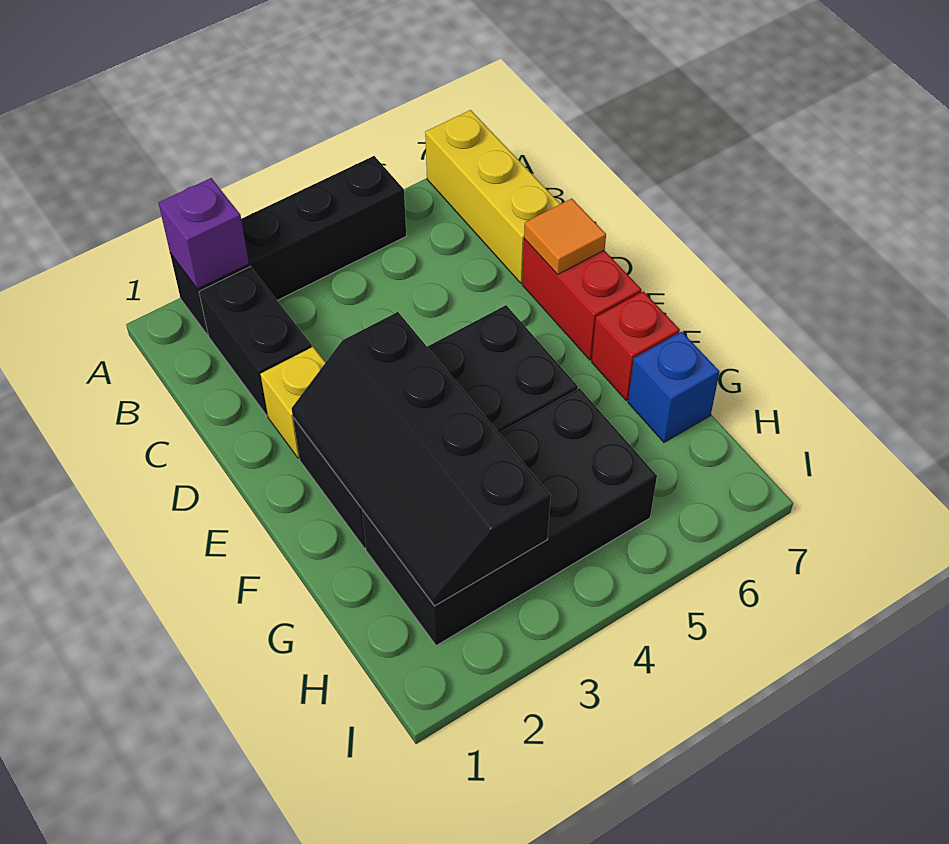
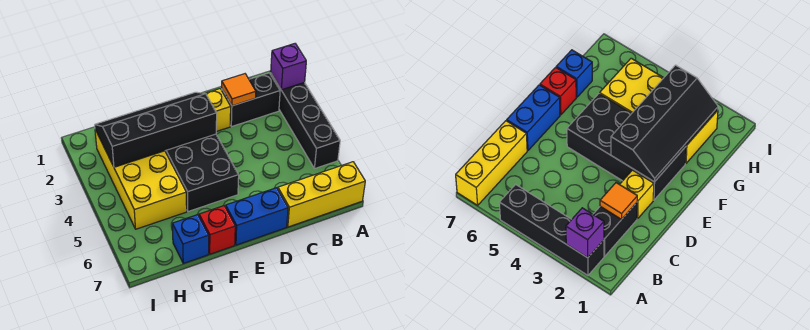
red brick D7:E7 level 1 -> blue brick D7:E7 level 1
orange tile D7 level 2 -> orange tile C2 level 2
black brick G2:H5 level 1 -> yellow brick G2:H5 level 1

